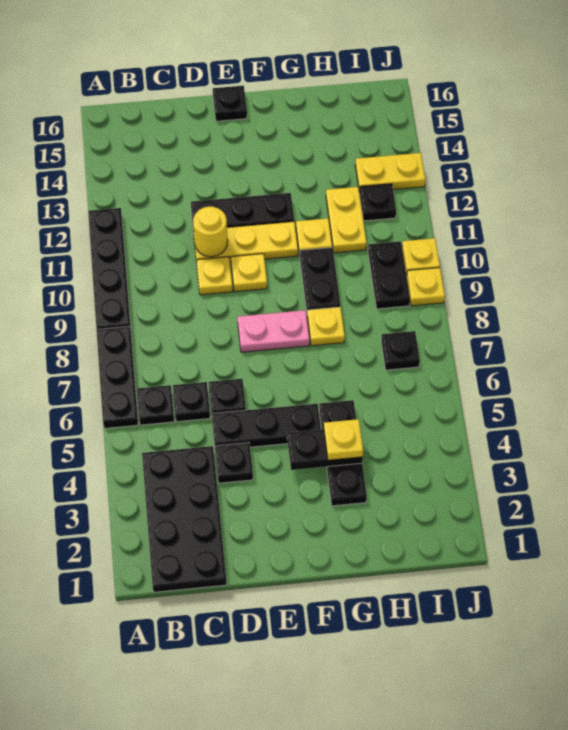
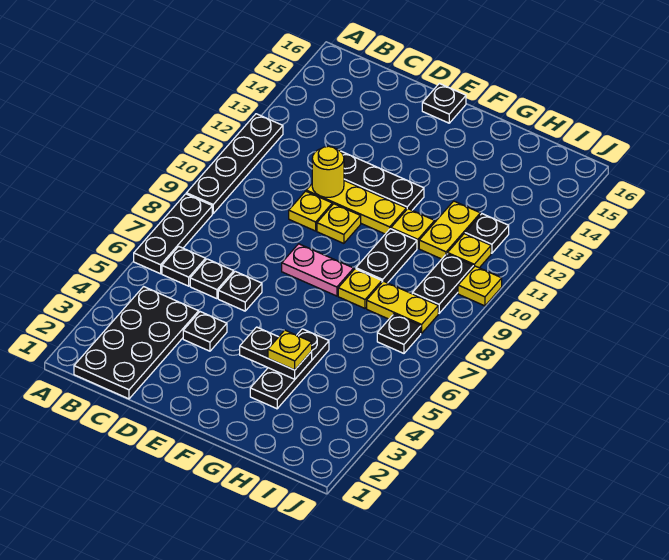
black plate D5:F5 level 1 -> none
yellow plate I13:J13 level 1 -> yellow plate H8:I8 level 1
yellow plate J9 level 1 -> yellow plate I11 level 1

